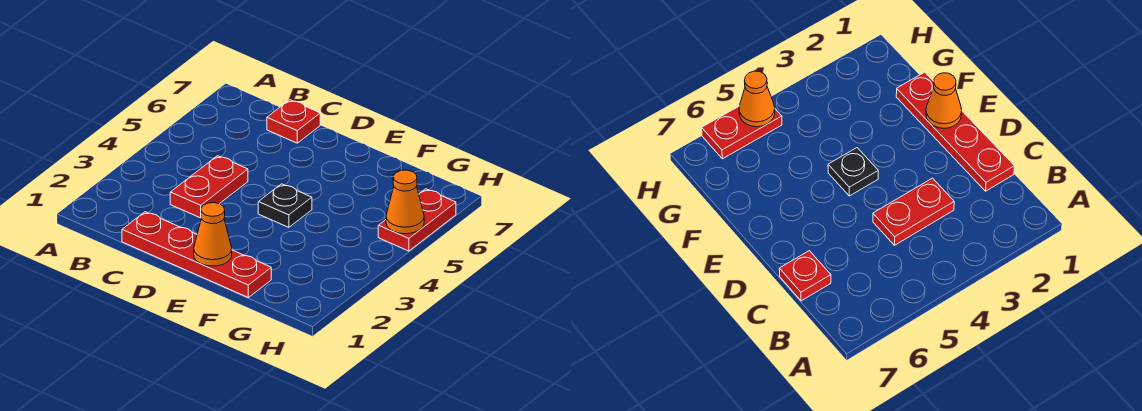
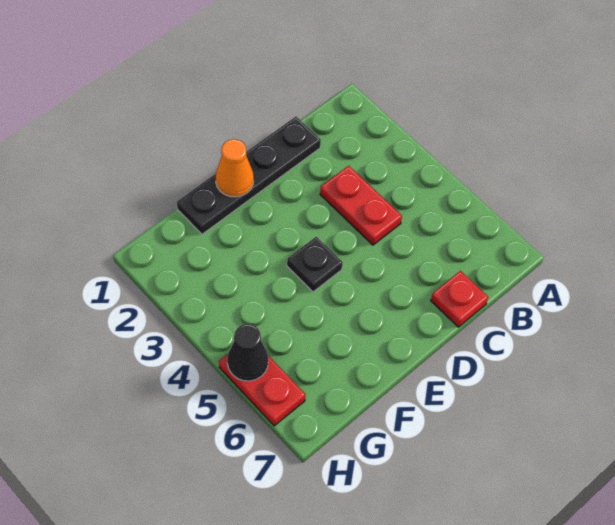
red plate C1:F1 level 1 -> black plate C1:F1 level 1
orange cone H5 level 2 -> black cone H5 level 2

